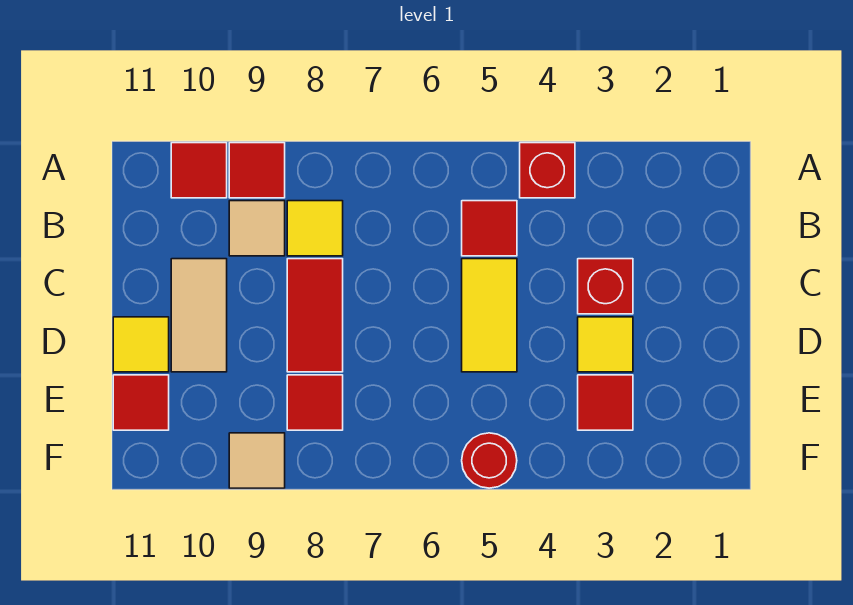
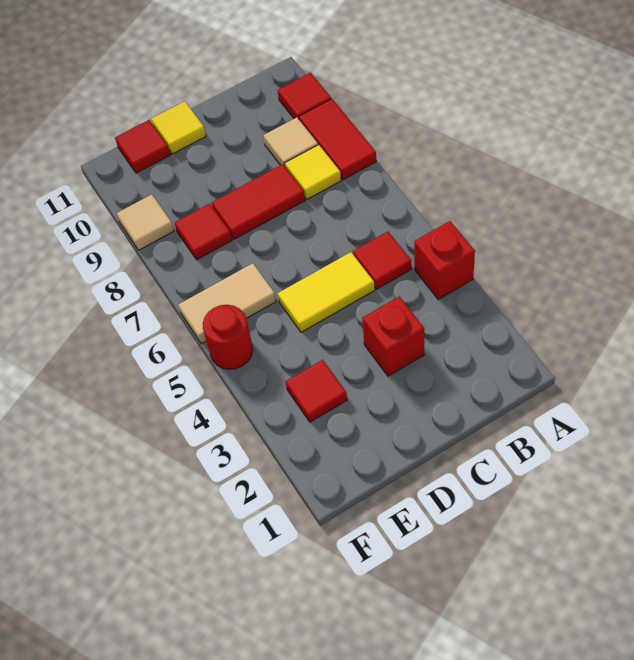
red tile A9 level 1 -> red tile A8:A9 level 1
tan tile C10:D10 level 1 -> tan tile E6:F6 level 1
yellow tile D3 level 1 -> none

